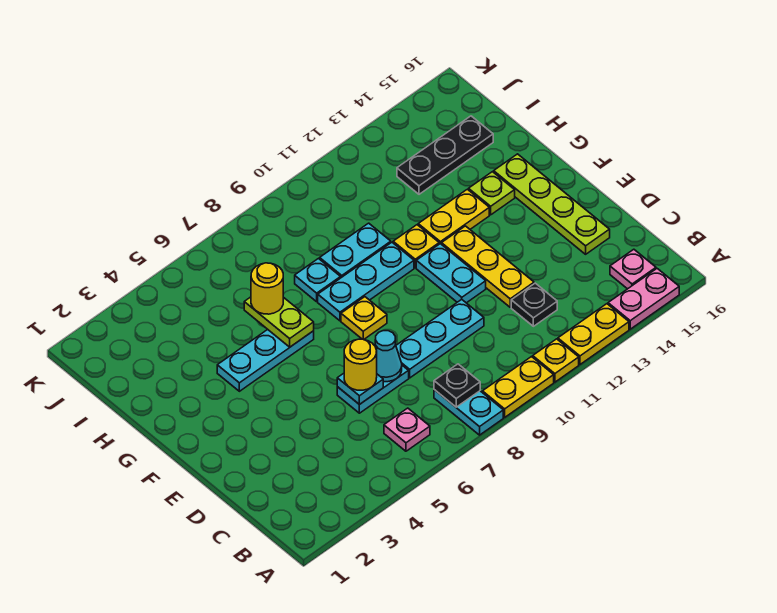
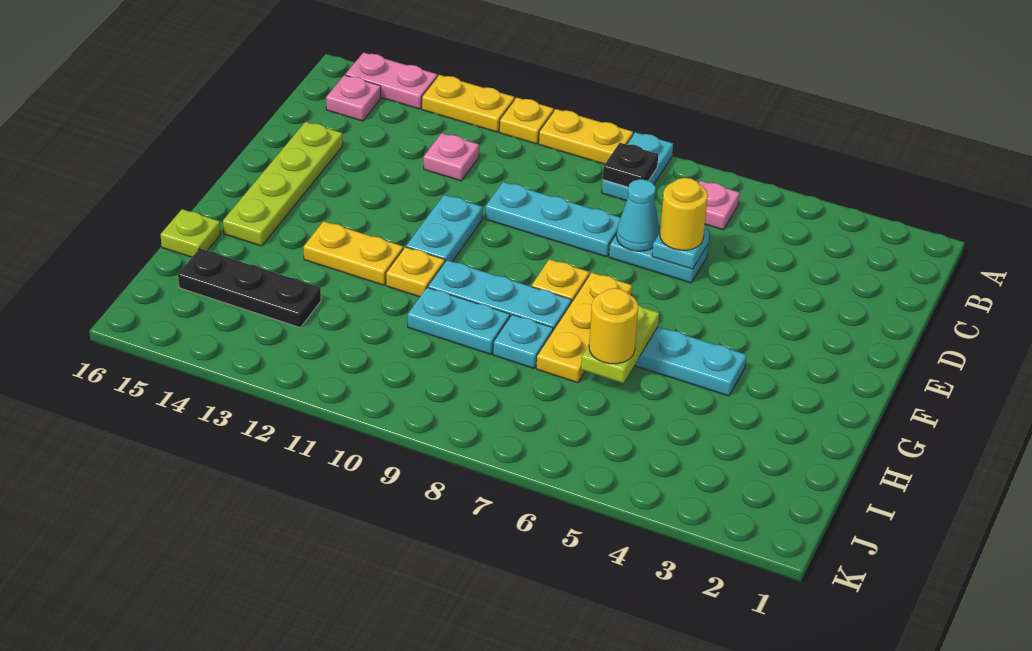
black plate C12 level 1 -> pink plate C12 level 1
yellow plate D12:F12 level 1 -> yellow plate F7:H7 level 1
lime plate G14 level 1 -> lime plate H16 level 1

